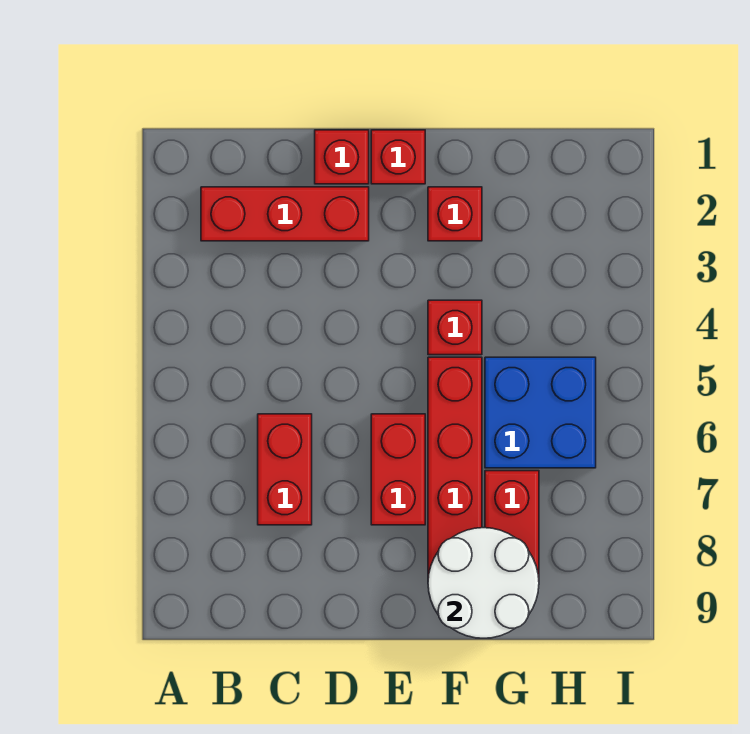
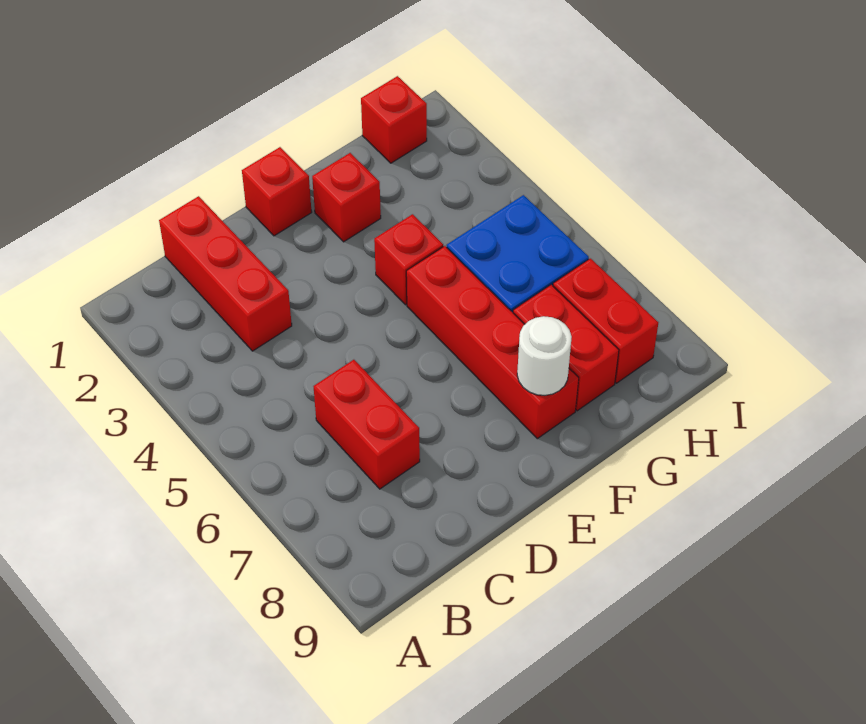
red brick B2:D2 level 1 -> red brick C1:C3 level 1
red brick D1 level 1 -> red brick H1 level 1
red brick E6:E7 level 1 -> red brick H7:H8 level 1
white round brick F8:G9 level 2 -> white round brick F8 level 2

